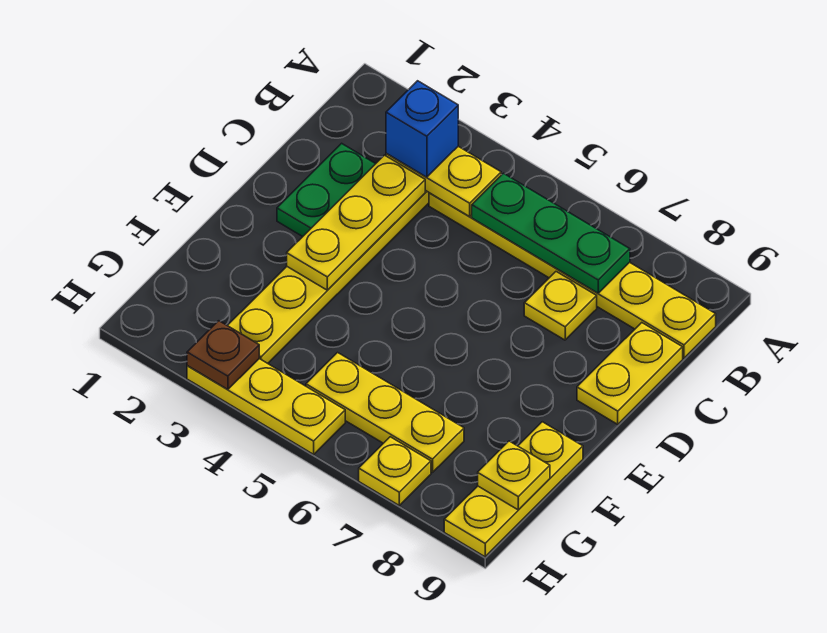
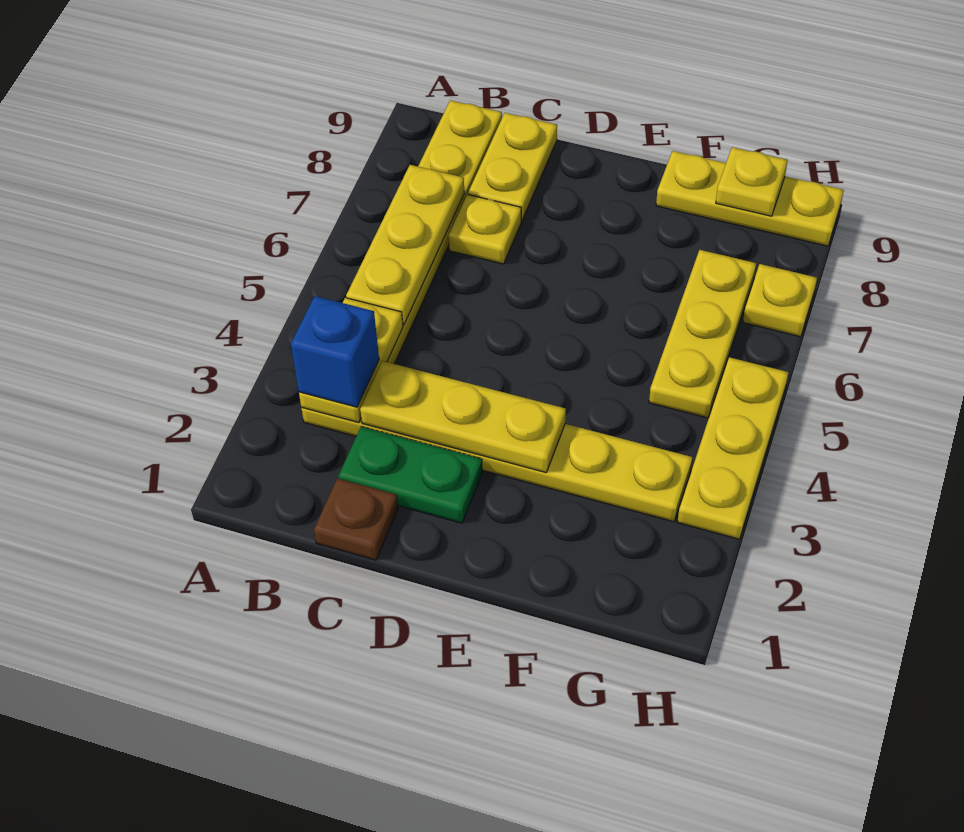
green plate B5:B7 level 2 -> yellow plate B5:B7 level 2
yellow plate C9:D9 level 1 -> yellow plate C8:C9 level 1
brown plate H3 level 2 -> brown plate C1 level 1

